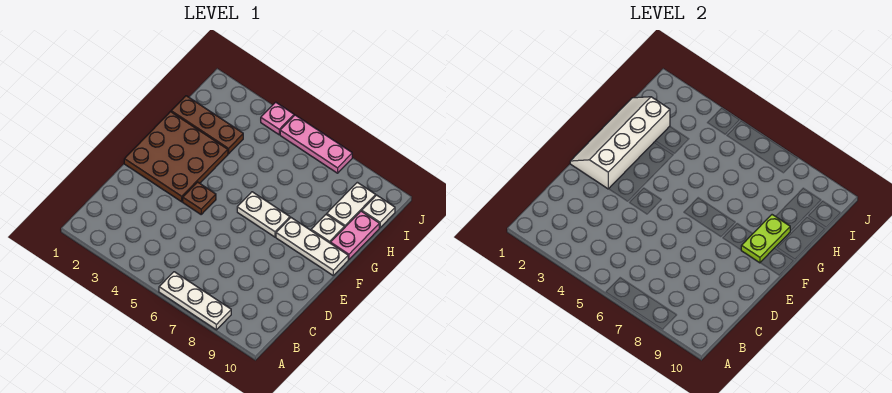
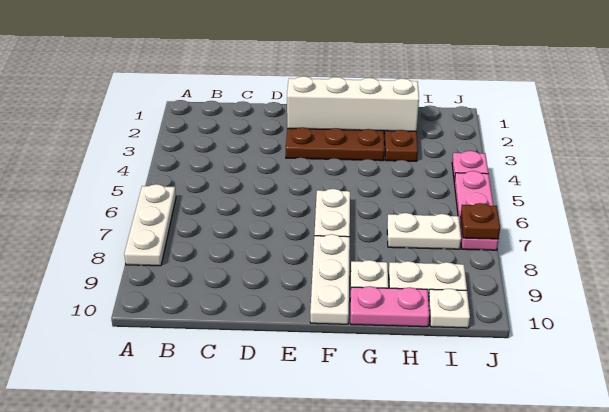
brown plate E4 level 1 -> brown plate J7 level 2
lime plate F9:G9 level 2 -> none
none -> white plate H7:I7 level 1

